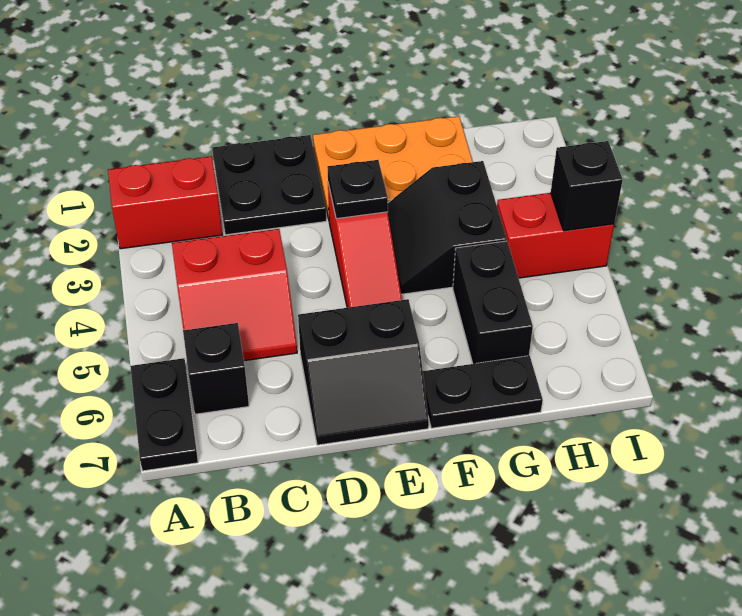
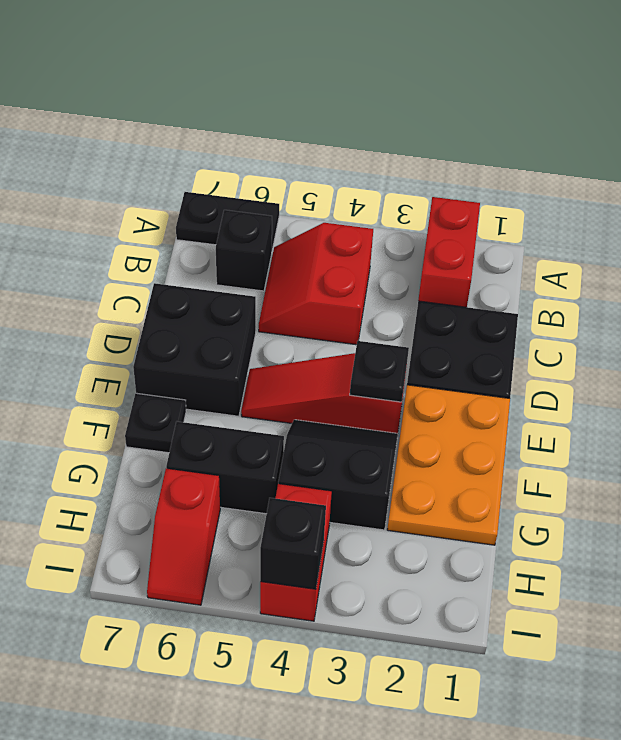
black slope D6:E7 level 1 top 6 -> black brick D6:E7 level 1
black plate F7:G7 level 1 -> black plate F7 level 1
none -> red slope H6:I6 level 1 top H

